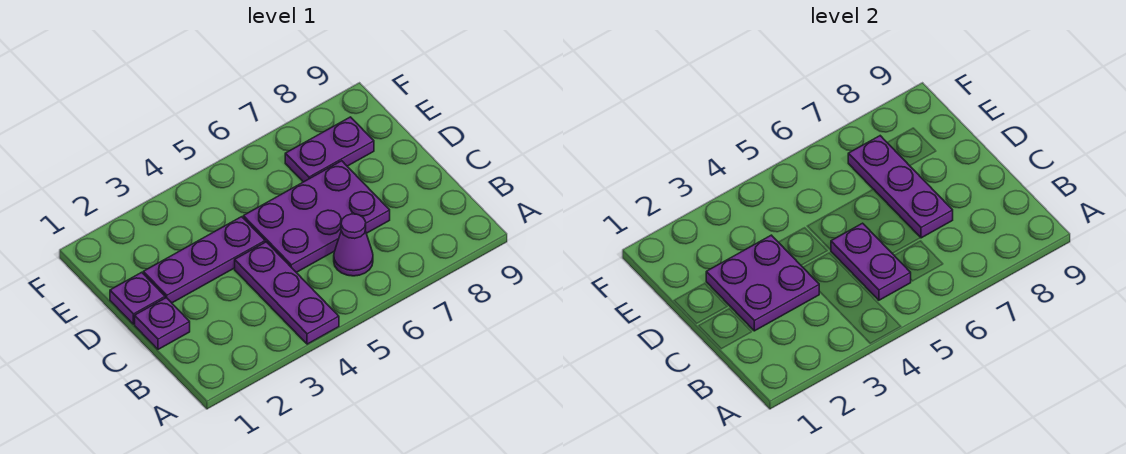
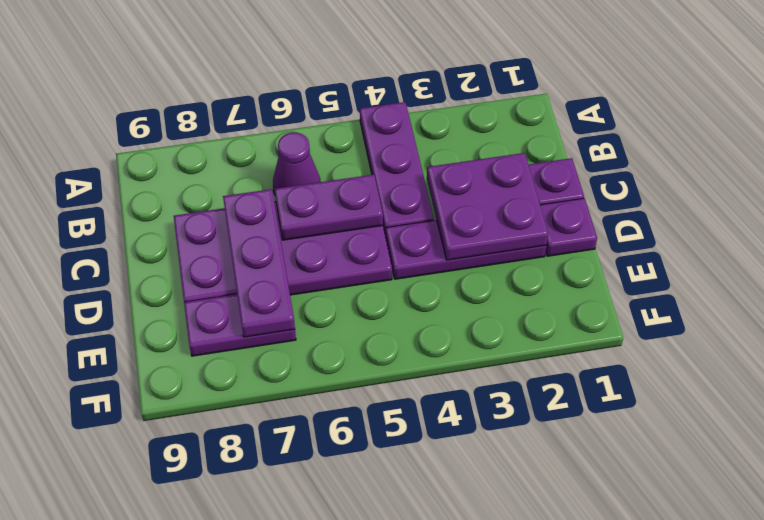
purple plate B5:C5 level 2 -> purple plate C5:C6 level 2
purple plate C5:D7 level 1 -> purple plate C5:D8 level 1

